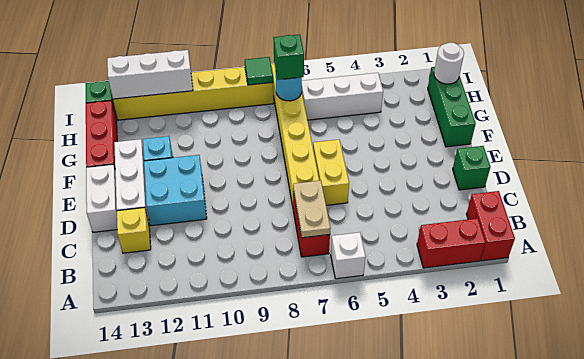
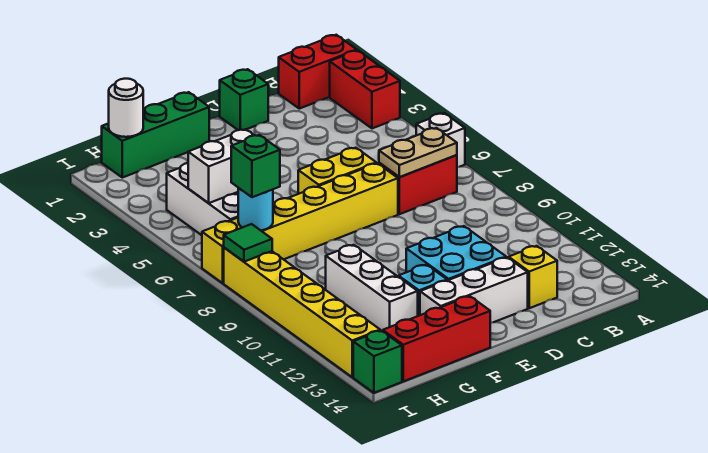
white brick D14:E14 level 1 -> white brick G5:H5 level 2
white brick I11:I13 level 2 -> white brick G10:G12 level 1

